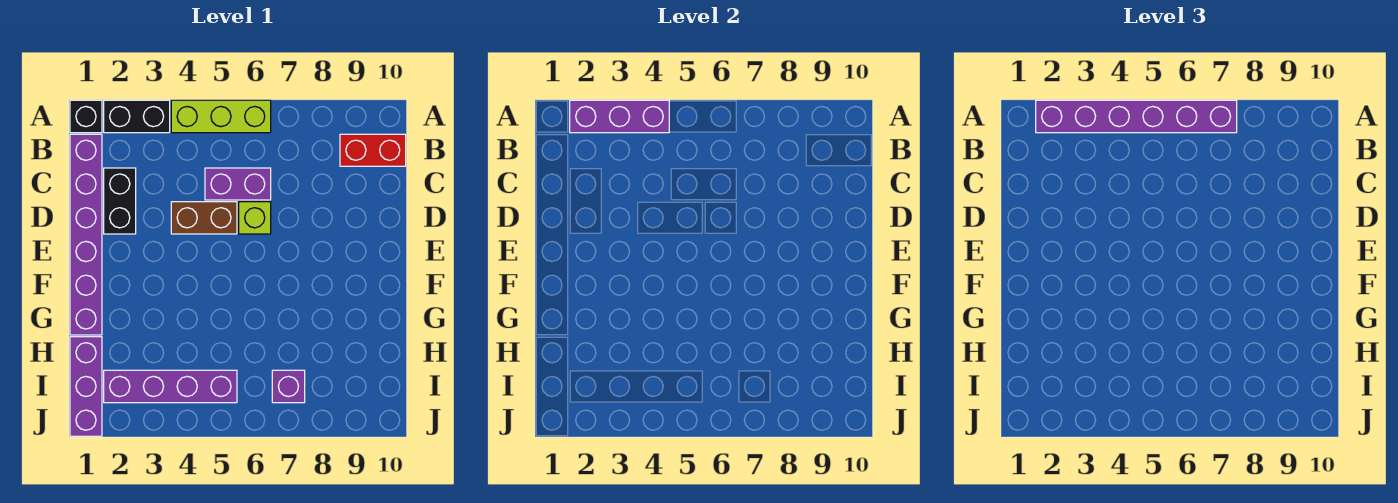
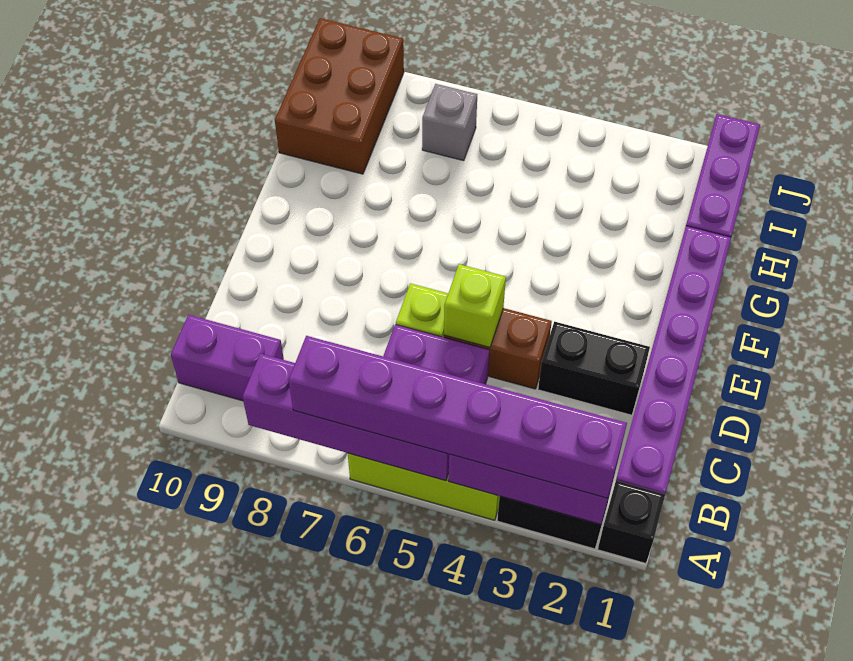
red brick B9:B10 level 1 -> purple brick B9:B10 level 1
black brick C2:D2 level 1 -> black brick D2:D3 level 1
none -> lime brick D5 level 2
none -> brown brick H9:J10 level 1
purple brick I2:I5 level 1 -> purple brick A5:A8 level 2
purple brick I7 level 1 -> grey brick I7 level 1

